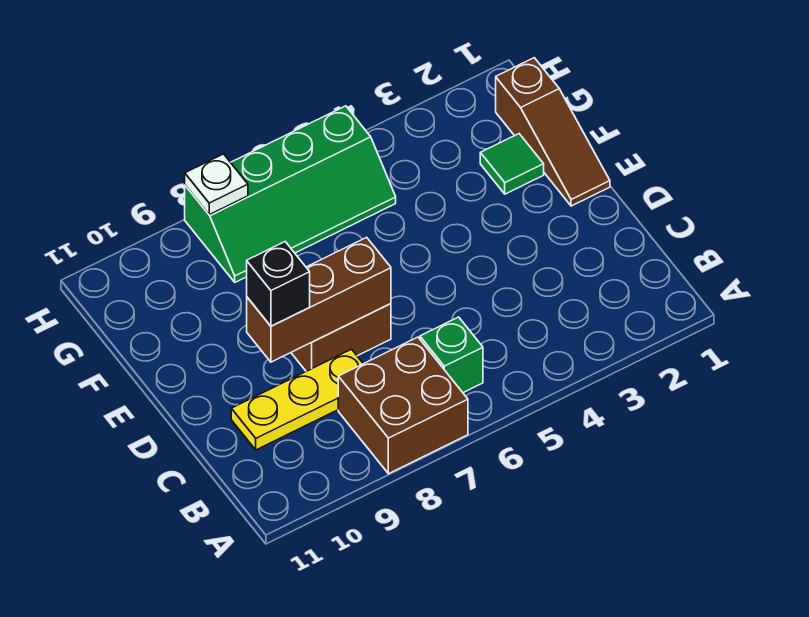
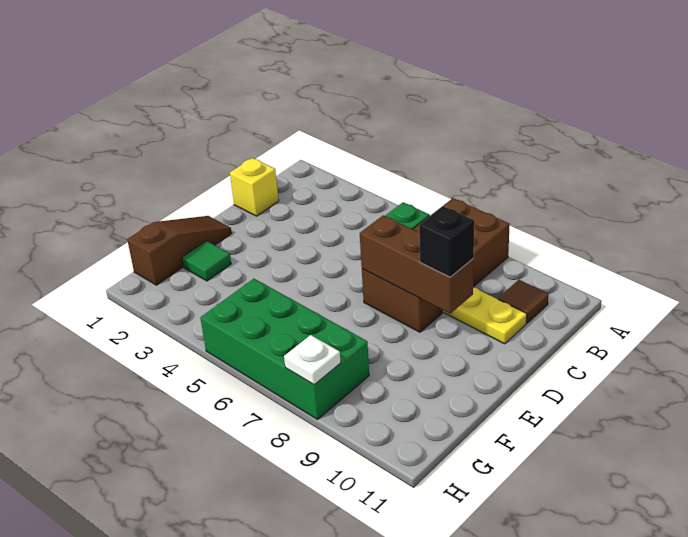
none -> brown tile B10 level 1
none -> yellow brick C1 level 1
green slope G5:H8 level 1 top H -> green brick G5:H8 level 1

